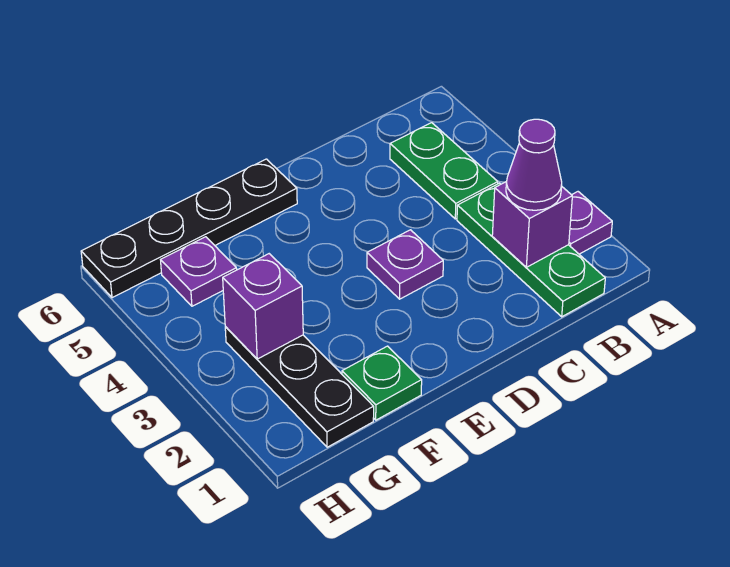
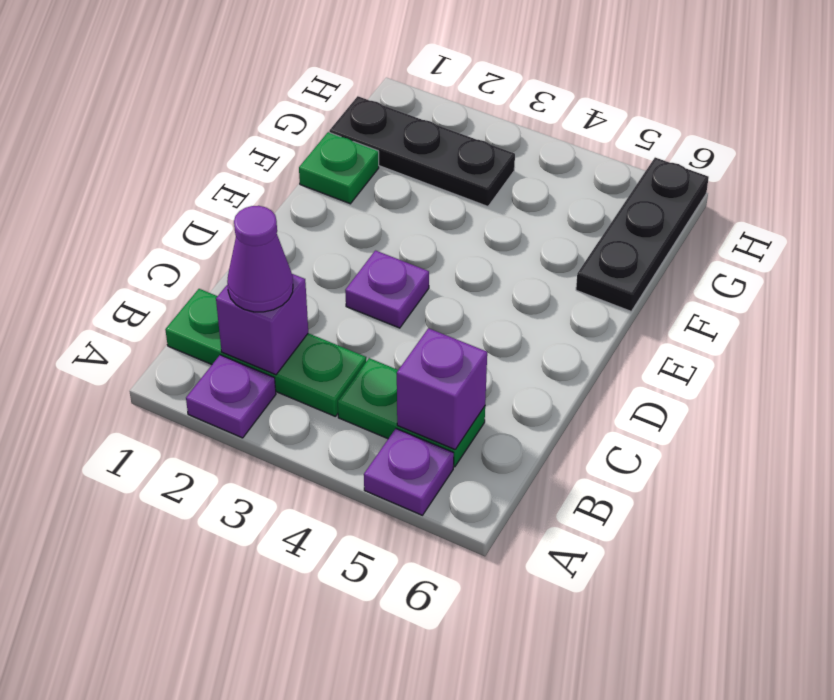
black plate E6:H6 level 1 -> black plate F6:H6 level 1
purple brick G3 level 2 -> purple brick B5 level 2
purple plate G5 level 1 -> purple plate A5 level 1

